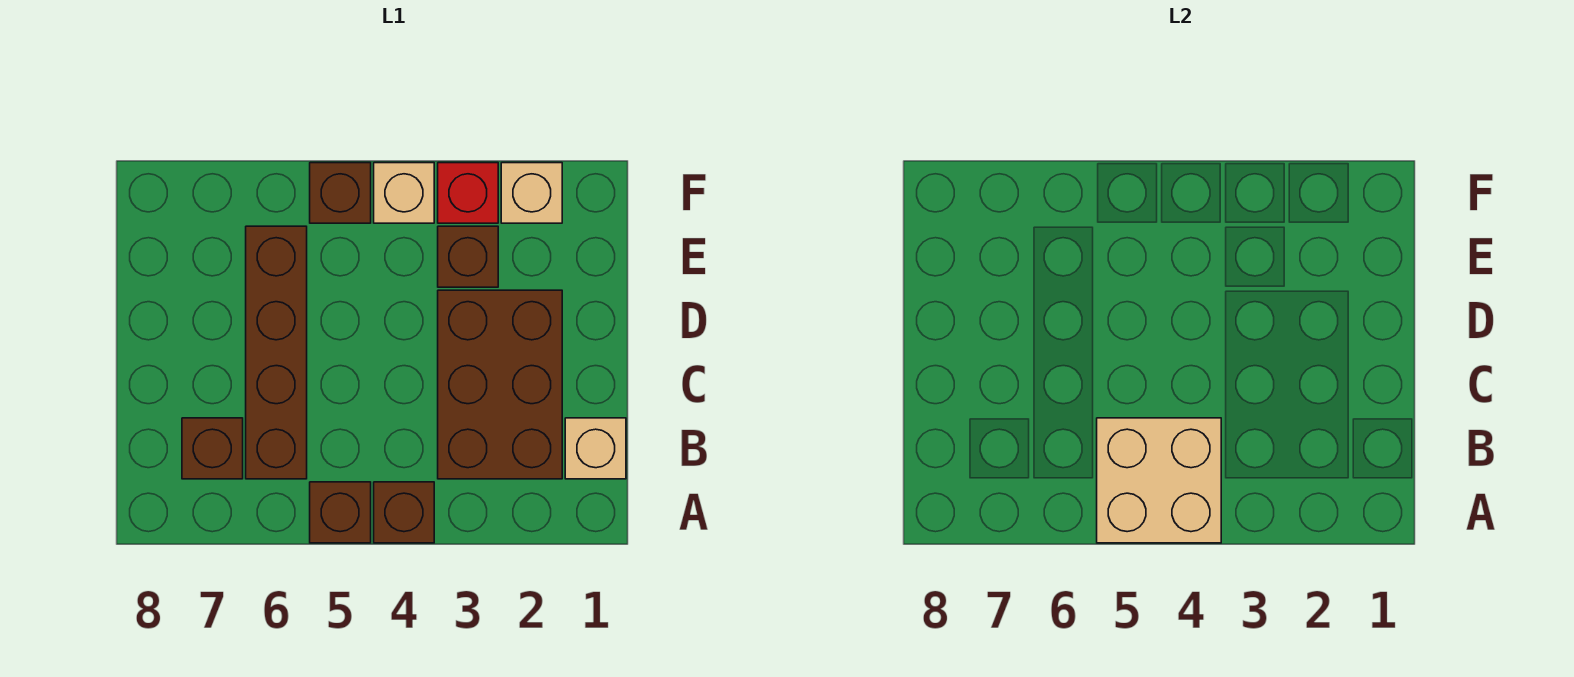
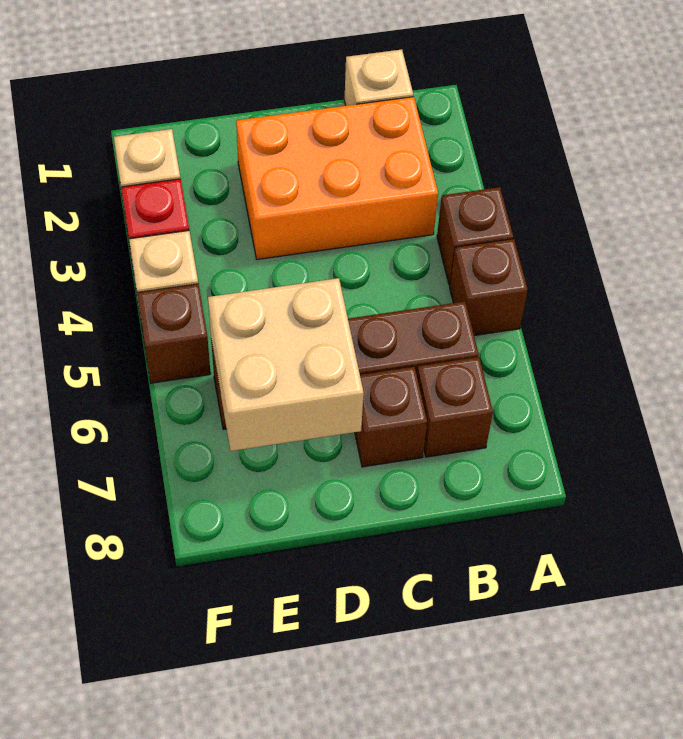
tan brick A4:B5 level 2 -> tan brick D6:E7 level 2
brown brick B2:D3 level 1 -> orange brick B2:D3 level 1
brown brick E3 level 1 -> brown brick C7 level 1

